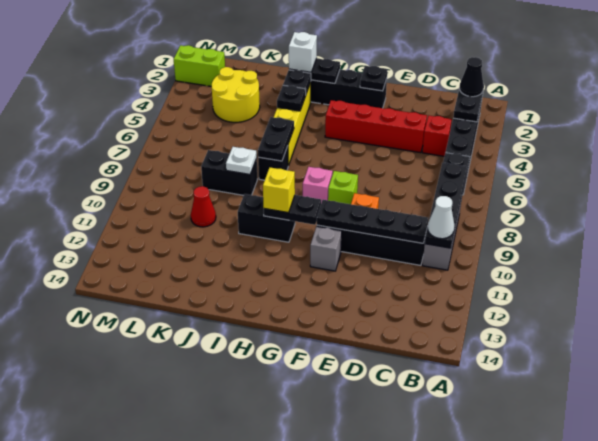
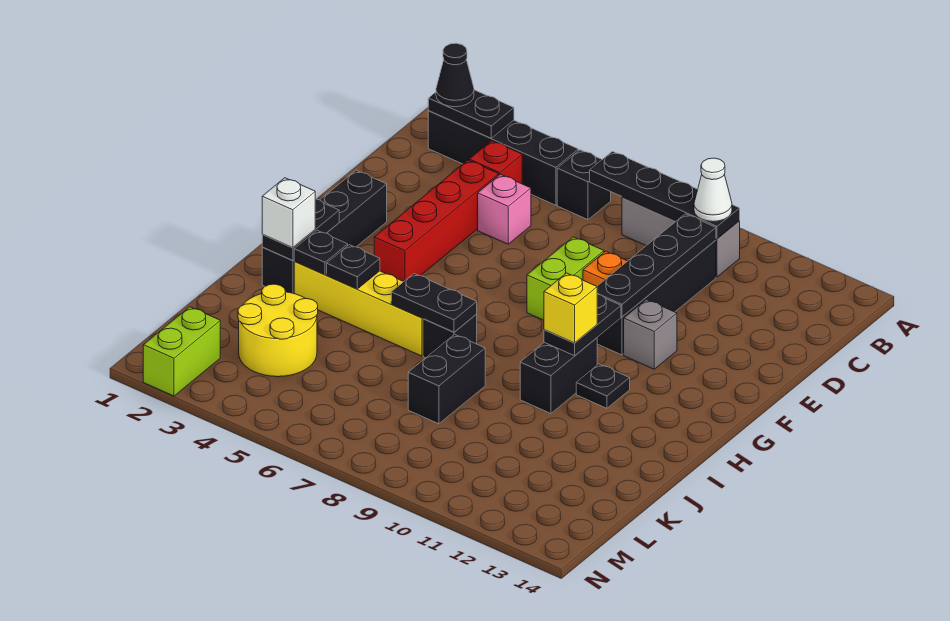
black plate F2 level 2 -> black plate H11 level 1
lime brick F8 level 1 -> lime brick E8:F8 level 1
pink brick G8 level 1 -> pink brick D5 level 1
white plate J8 level 2 -> none
red cone K10 level 1 -> none

